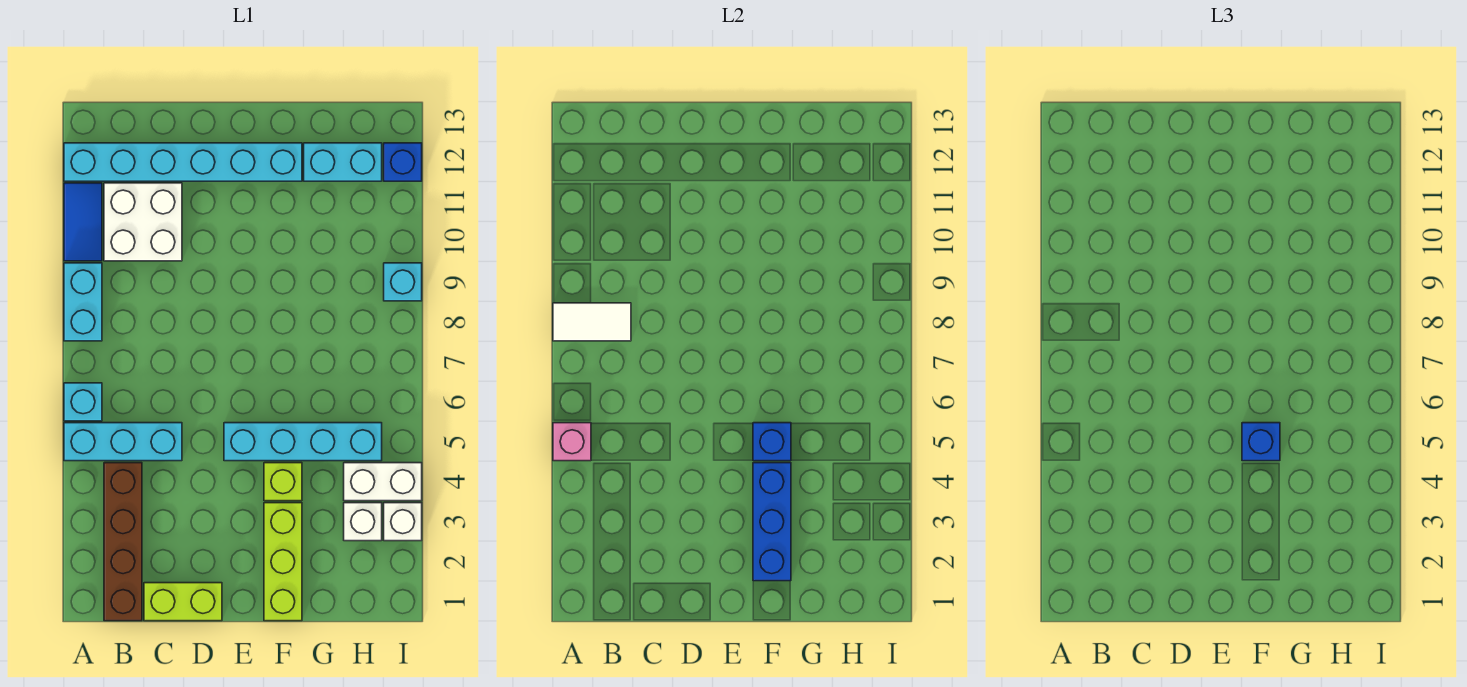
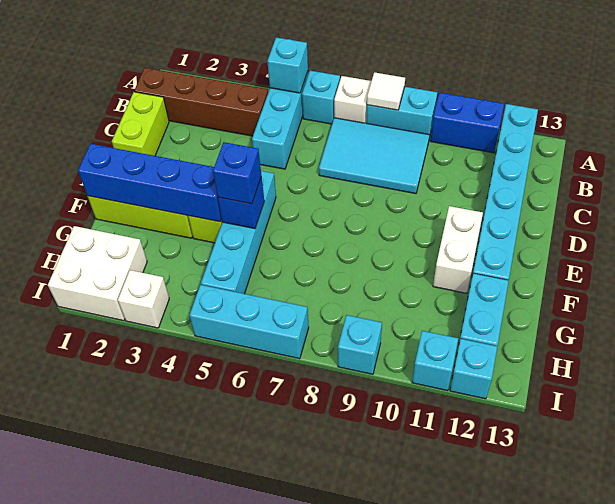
pink brick A5 level 2 -> cyan brick A5 level 2
white tile A8:B8 level 2 -> white tile A8 level 2
blue tile A10:A11 level 1 -> blue brick A10:A11 level 1
none -> cyan tile B7:C9 level 1
white brick B10:C11 level 1 -> white brick H1:I2 level 1
blue brick F2:F4 level 2 -> blue brick F1:F4 level 2
white brick H3 level 1 -> white brick A7 level 1
white brick H4:I4 level 1 -> white brick E11:F11 level 1
none -> cyan brick I5:I7 level 1
none -> cyan brick I11 level 1
blue brick I12 level 1 -> cyan brick I12 level 1

